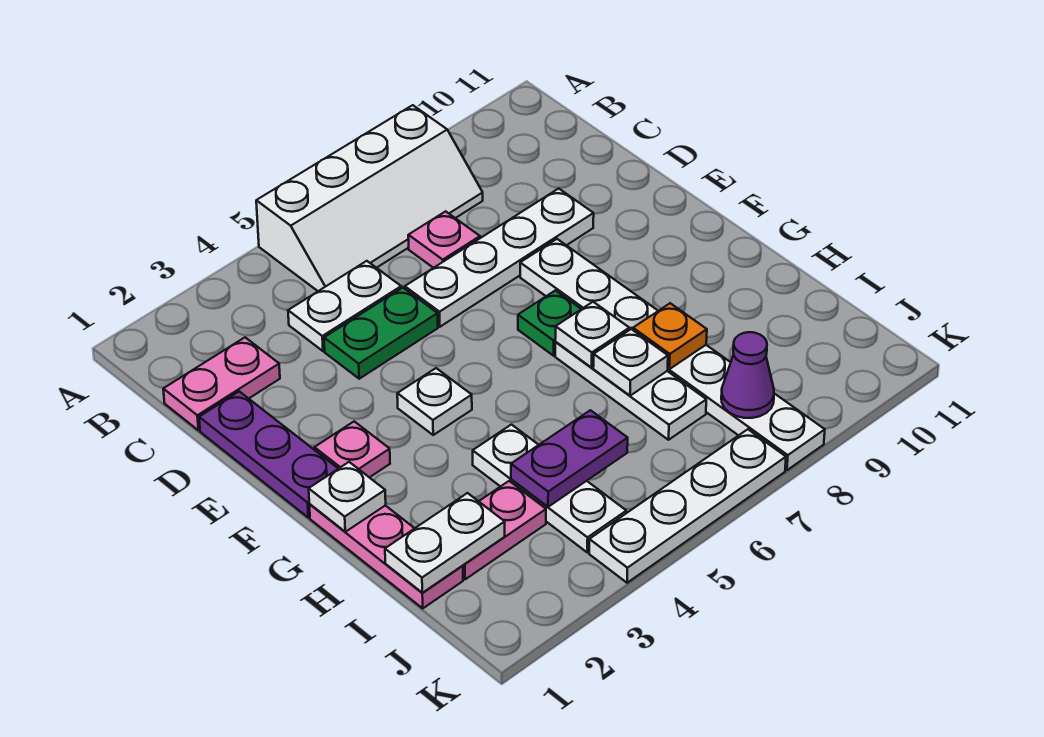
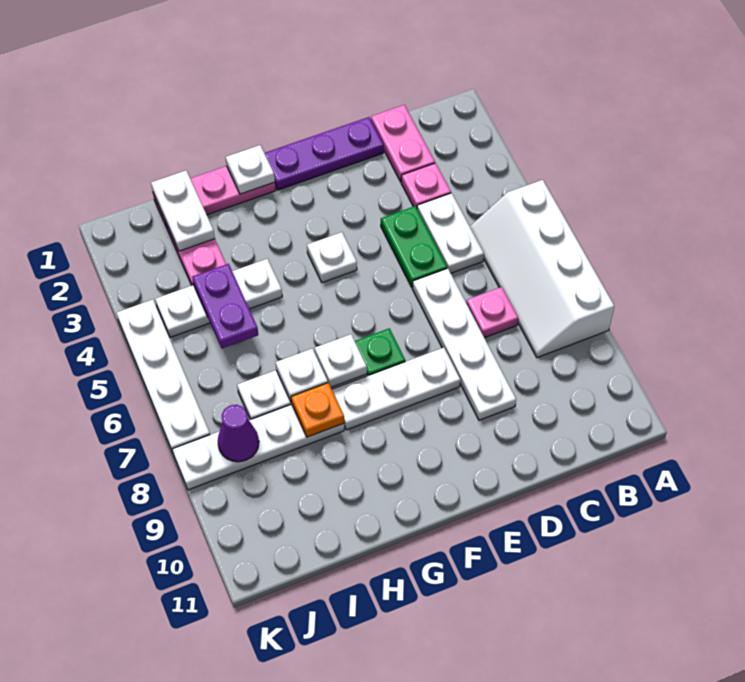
pink plate F2 level 1 -> pink plate C3 level 1

